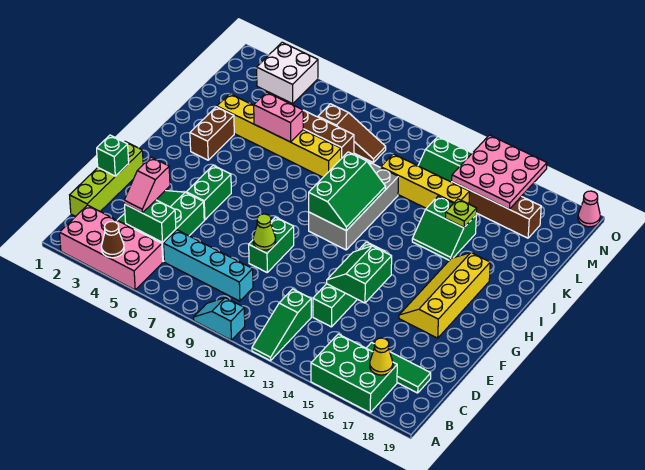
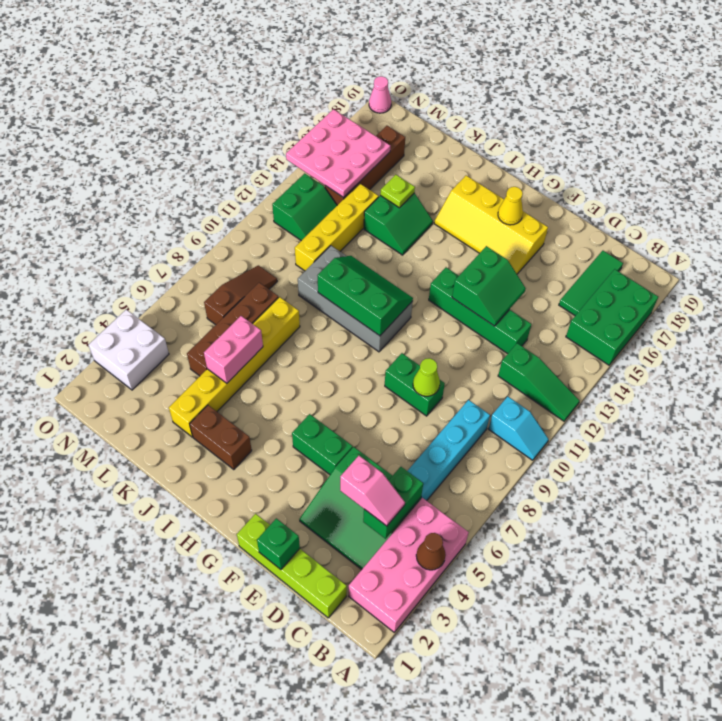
cyan slope A9:A10 level 1 top 10 -> cyan slope A10:B10 level 1 top B
yellow cone B17 level 2 -> yellow cone G17 level 2
green slope E13:F14 level 2 top 14 -> green slope E13:F14 level 2 top F

